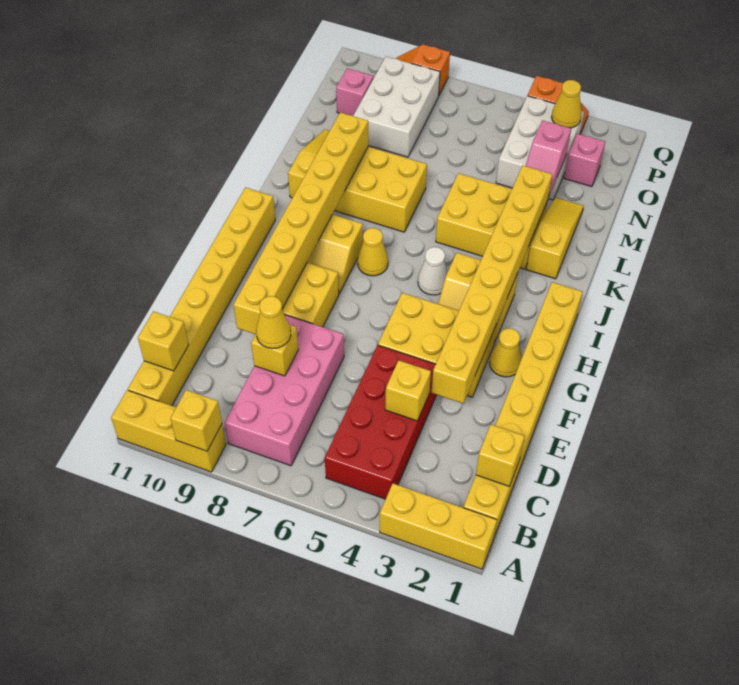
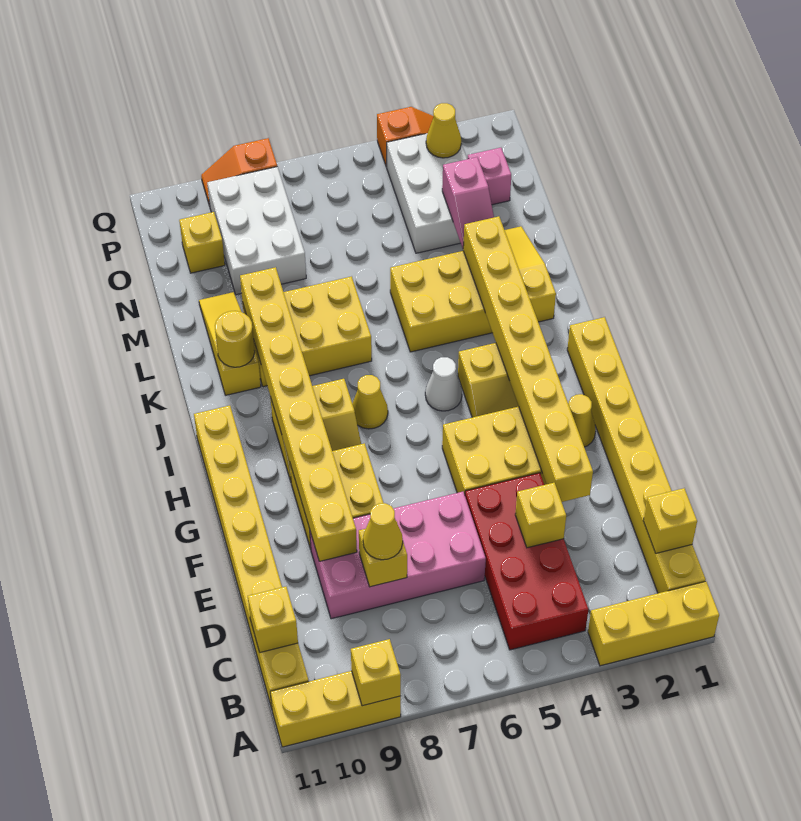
pink brick B7:E8 level 1 -> pink brick D6:E9 level 1
none -> yellow round brick K10 level 2
pink brick O10 level 1 -> yellow brick O10 level 1

